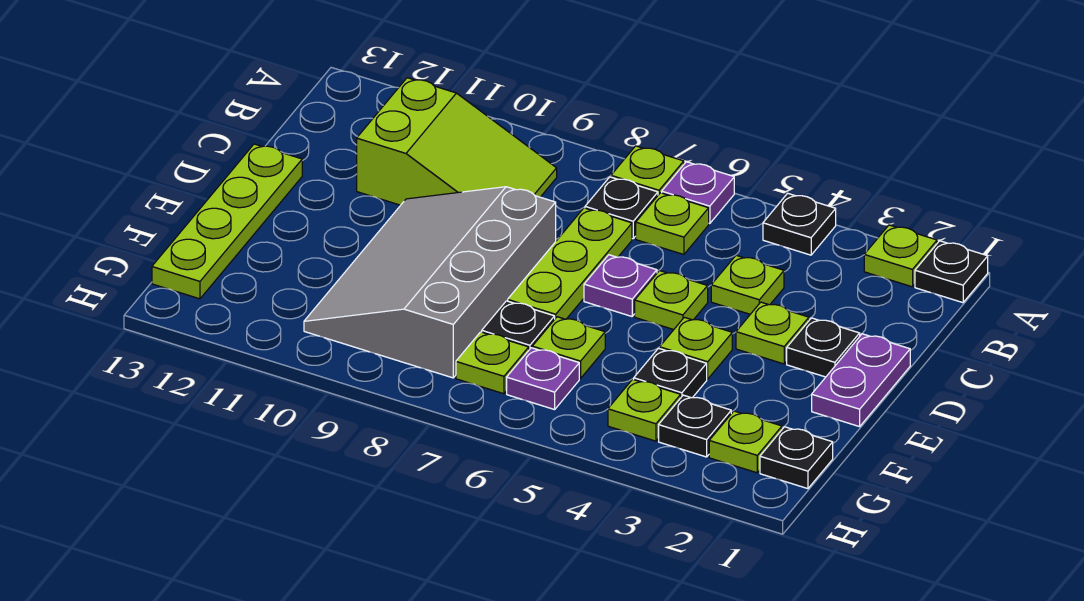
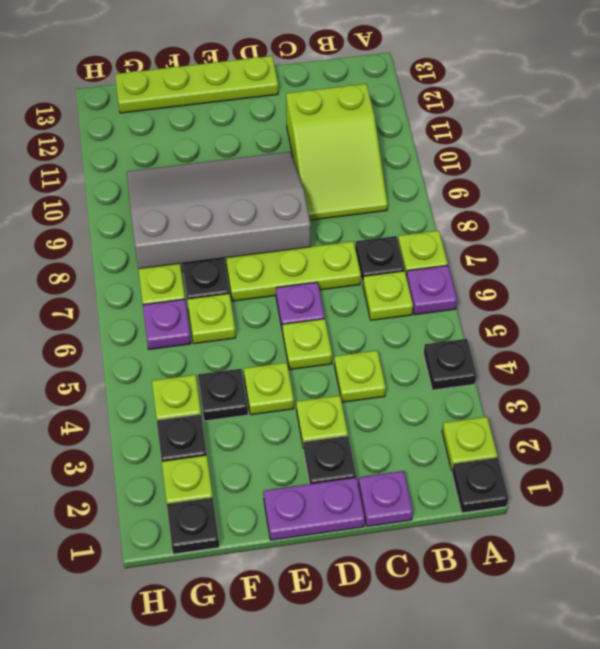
none -> purple plate C1 level 1

